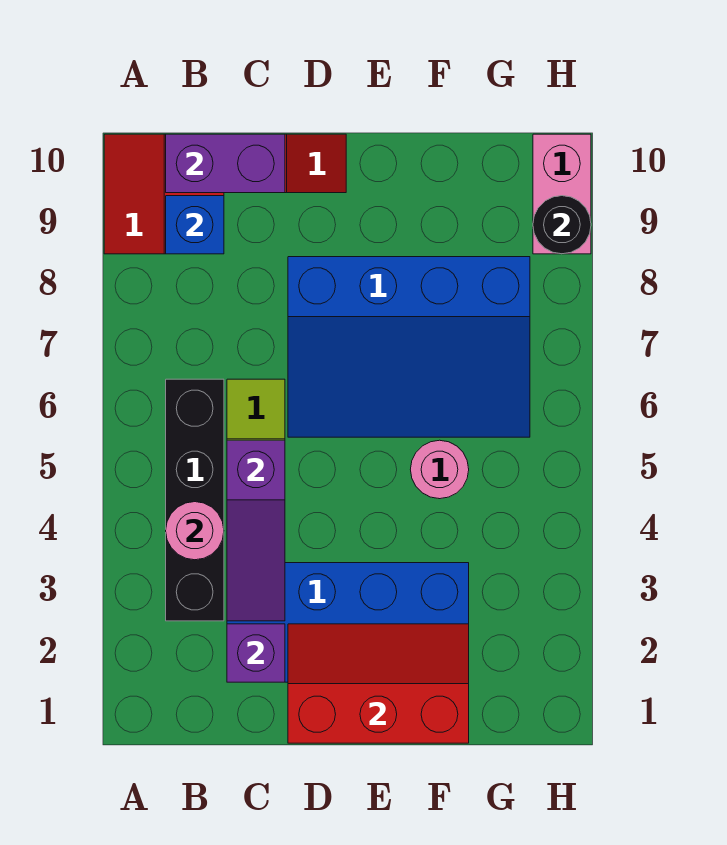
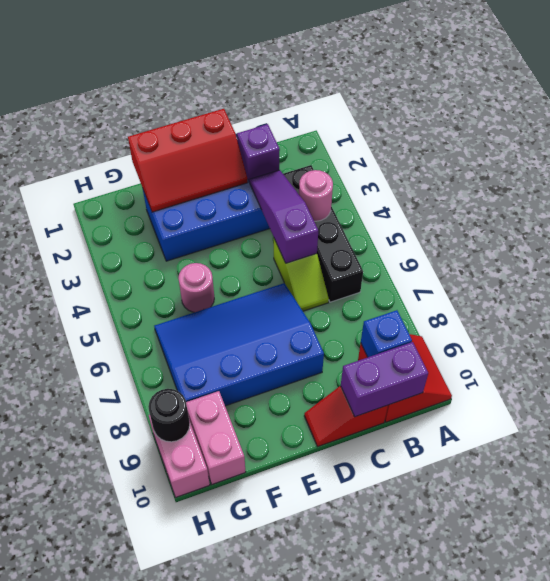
none -> pink brick G9:G10 level 1

